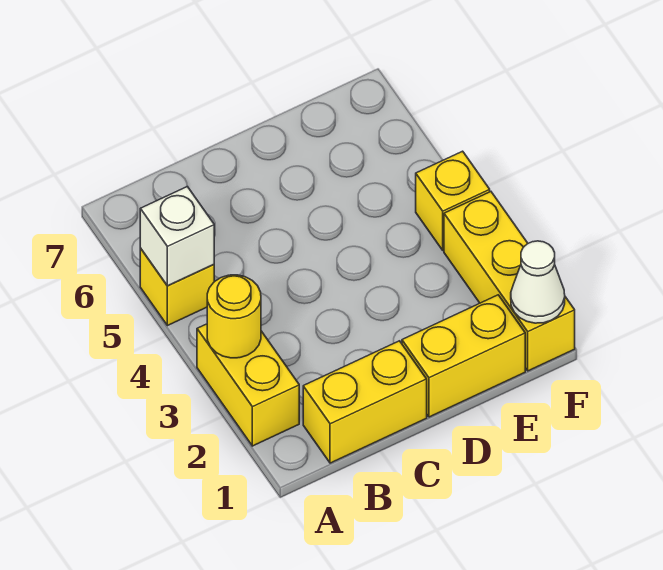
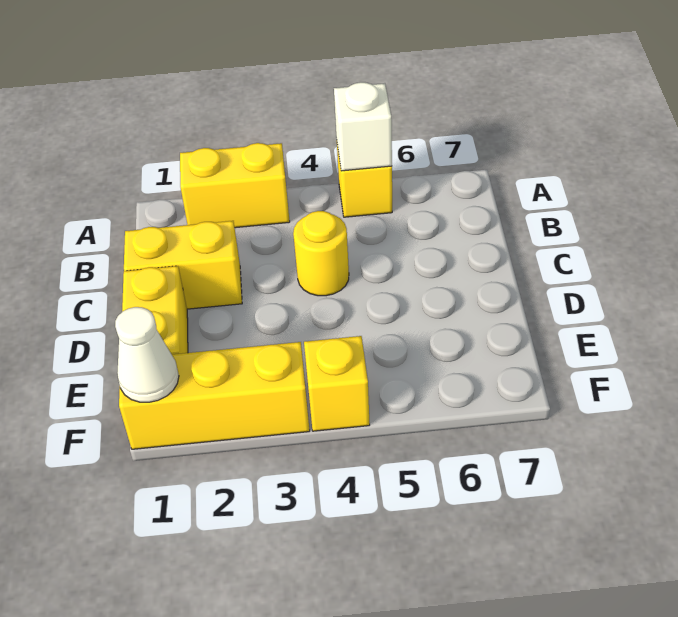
yellow round brick A3 level 2 -> yellow round brick C4 level 1
yellow brick B1:C1 level 1 -> yellow brick C1:C2 level 1

